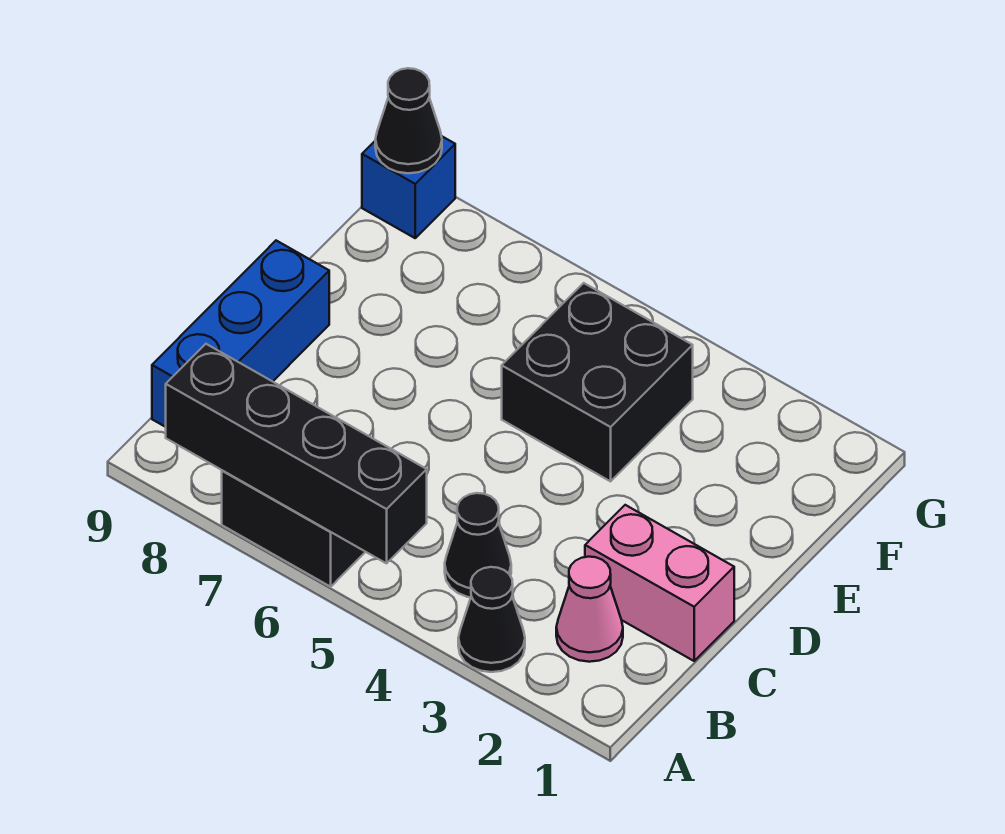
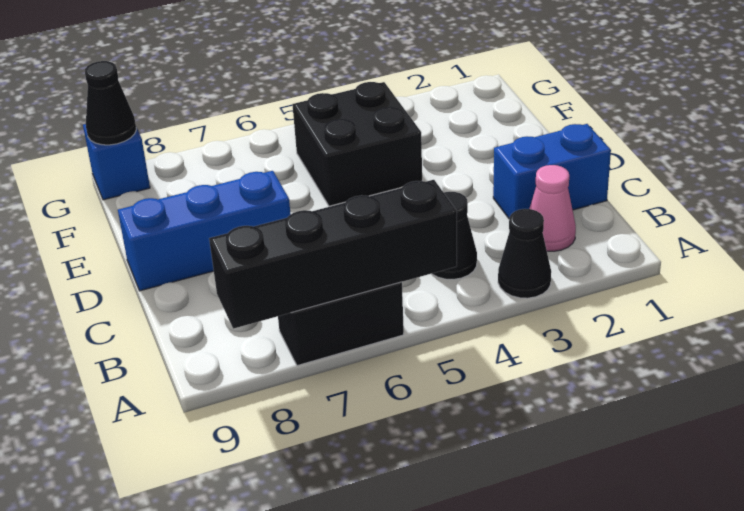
blue brick B9:D9 level 1 -> blue brick D7:D9 level 1
pink brick C1:C2 level 1 -> blue brick C1:C2 level 1

